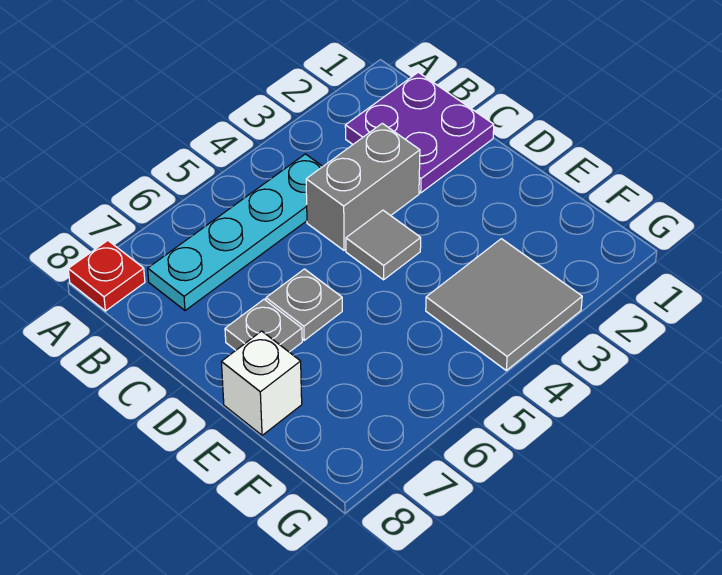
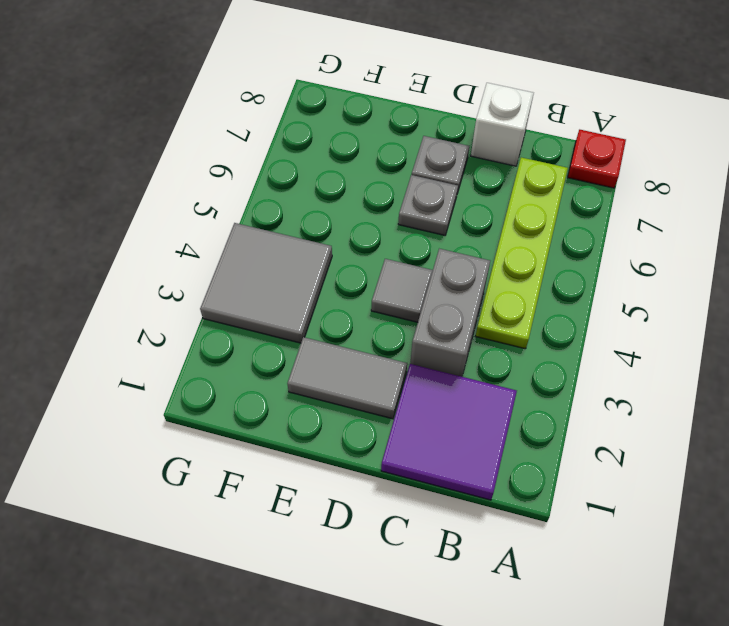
purple plate B1:C2 level 1 -> purple tile B1:C2 level 1
cyan plate B4:B7 level 1 -> lime plate B4:B7 level 1
none -> grey tile D2:E2 level 1
white brick E8 level 1 -> white brick C8 level 1

